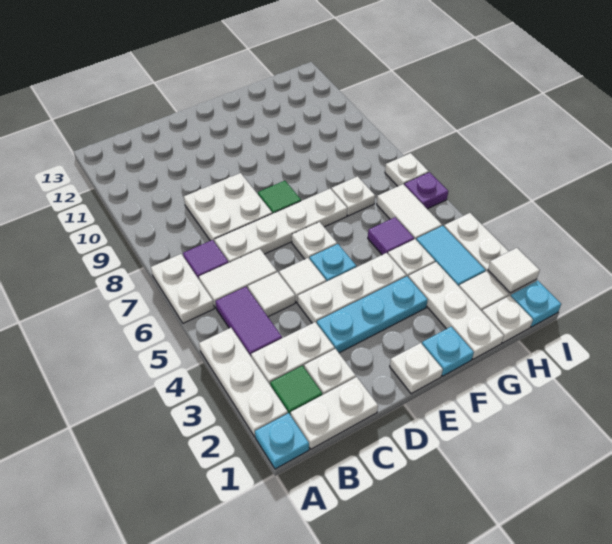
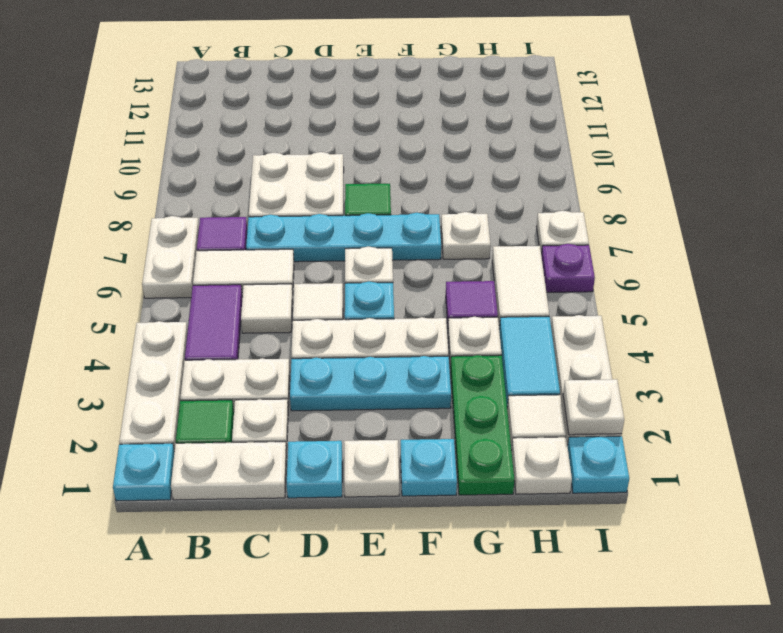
white plate C7:F7 level 1 -> cyan plate C7:F7 level 1
none -> cyan plate D1 level 1
white plate G1:G3 level 1 -> green plate G1:G3 level 1
white tile I2 level 2 -> white plate I2 level 2

